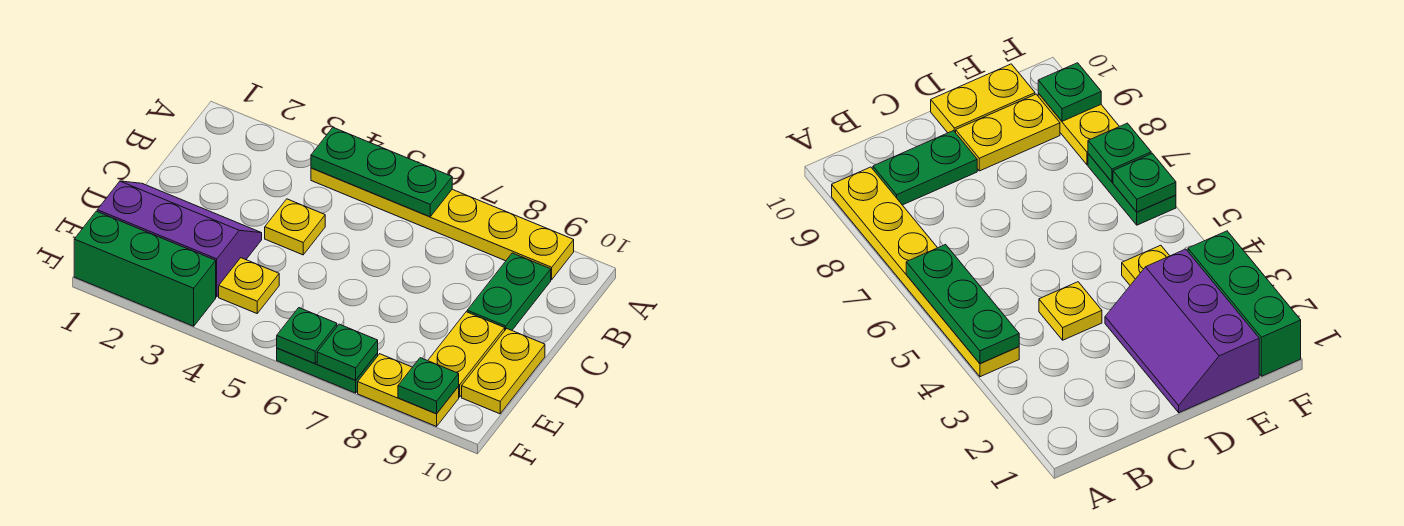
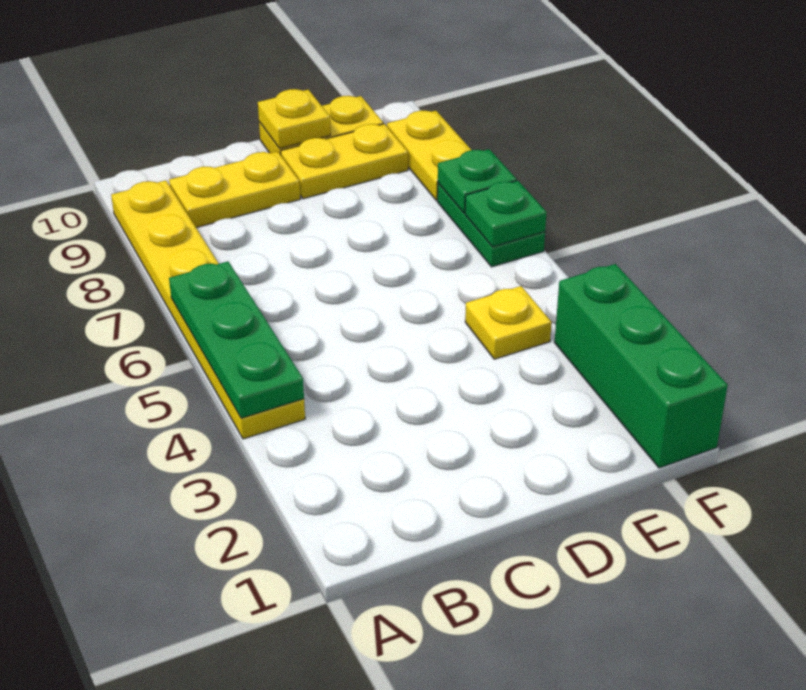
green plate B9:C9 level 1 -> yellow plate B9:C9 level 1
yellow plate C4 level 1 -> yellow plate D10 level 2
purple slope D1:E3 level 1 top E -> none
green plate F9 level 2 -> none

